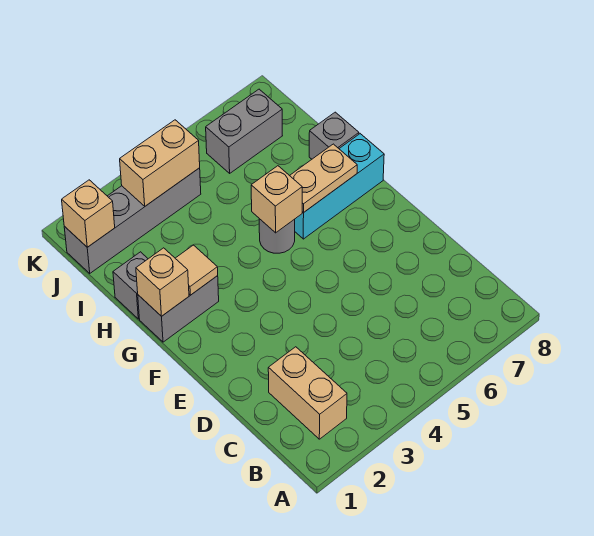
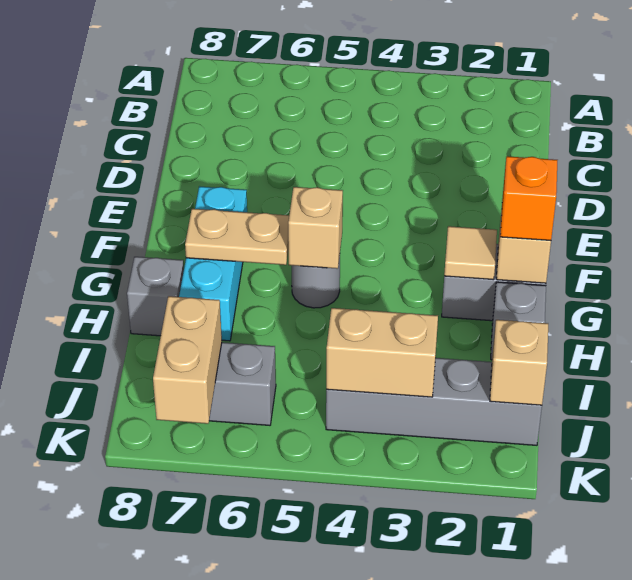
tan brick B2:C2 level 1 -> tan brick J7:K7 level 2
none -> orange brick G1 level 3
cyan brick G6:G8 level 1 -> cyan brick F7:H7 level 1

